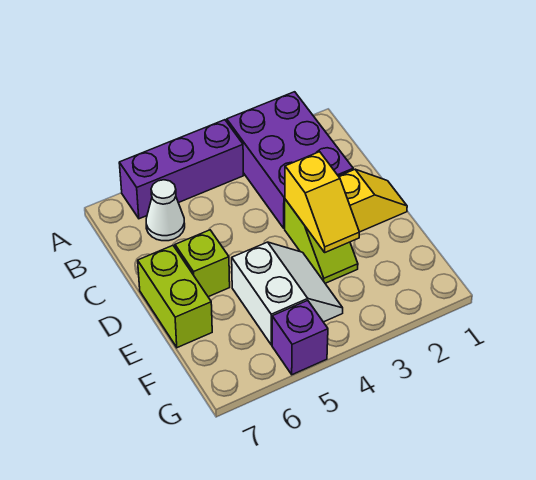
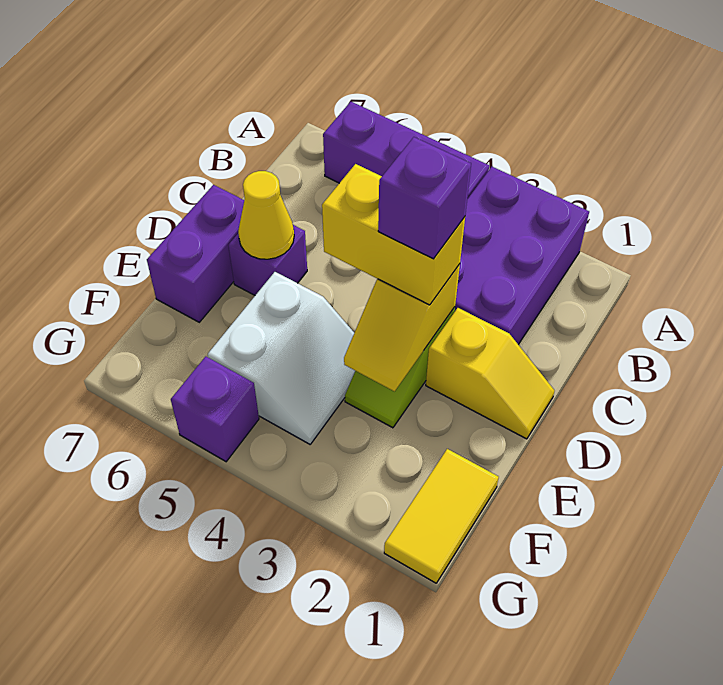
white cone B6 level 1 -> none
none -> yellow brick D3:D4 level 3
none -> purple brick D3 level 4
lime brick D6 level 1 -> purple brick D6 level 1
none -> yellow cone D6 level 2
lime brick D7:E7 level 1 -> purple brick D7:E7 level 1
none -> yellow tile F1:G1 level 1

